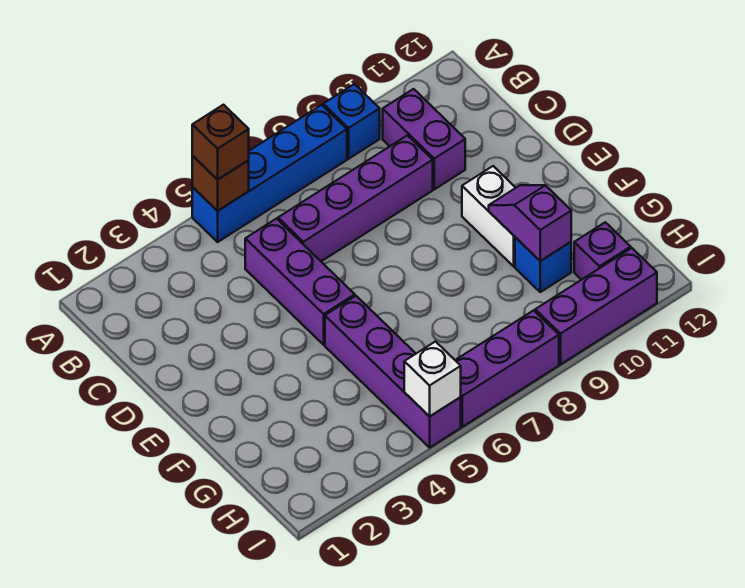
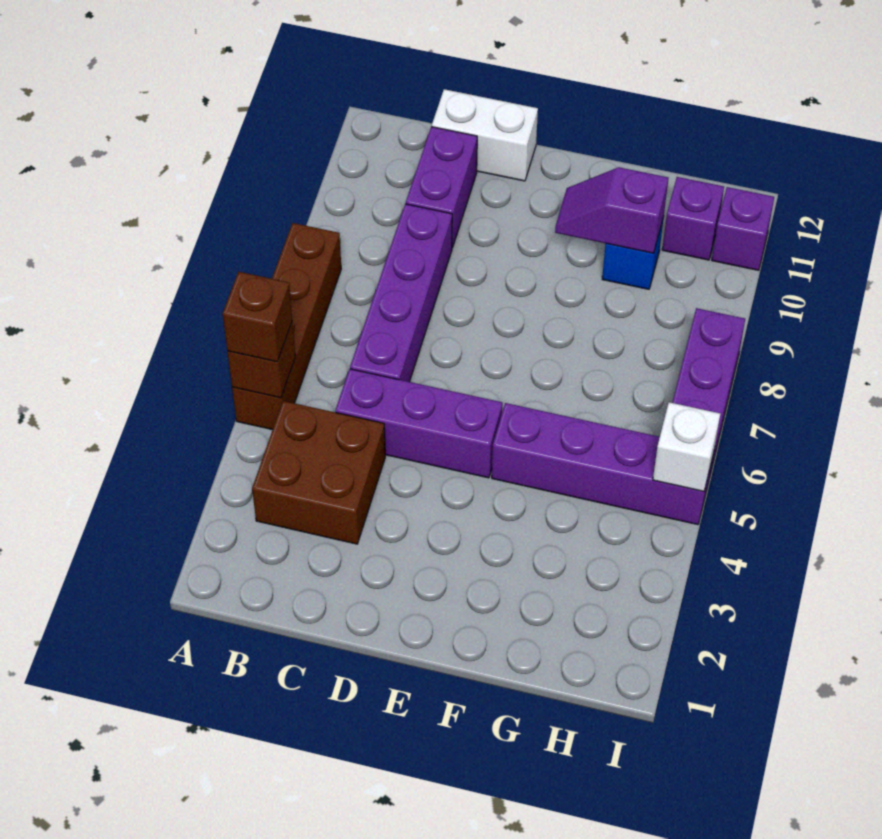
blue brick A5:A8 level 1 -> brown brick A5:A8 level 1
blue brick A9 level 1 -> none
none -> brown brick B3:C4 level 1
purple brick B10:C10 level 1 -> purple brick C10:C11 level 1
white brick E10:F10 level 1 -> white brick C12:D12 level 1
purple brick I9:I11 level 1 -> purple brick I11 level 1

